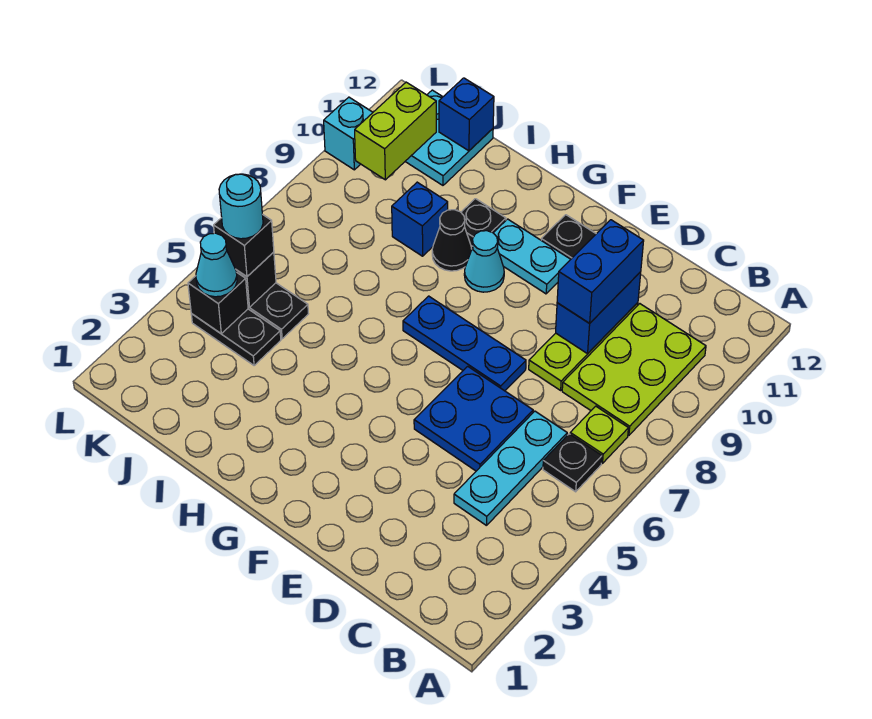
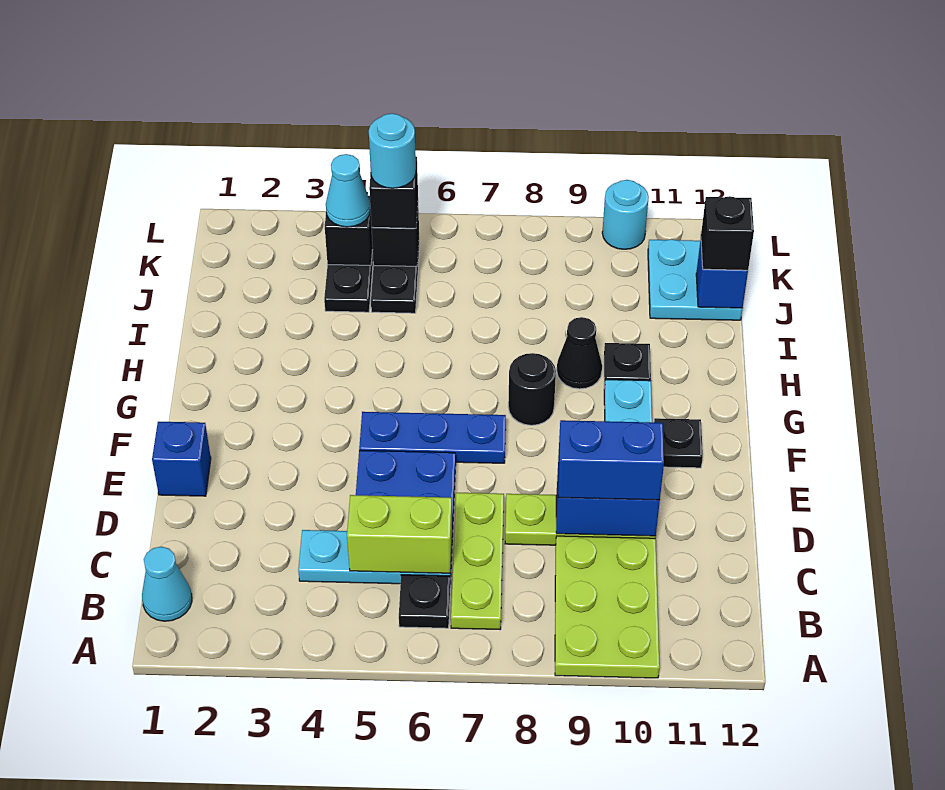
lime plate B7 level 1 -> lime plate B7:D7 level 1
lime plate B8:C10 level 1 -> lime plate A9:C10 level 1
blue plate E7:G7 level 1 -> blue plate F5:F7 level 1
none -> black round brick G8 level 1
cyan cone G9 level 1 -> cyan cone B1 level 1
blue brick I9 level 1 -> blue brick E1 level 1
none -> black brick J12 level 3
lime brick K10:K11 level 2 -> lime brick C5:C6 level 2
cyan brick L10 level 1 -> cyan round brick L10 level 1

